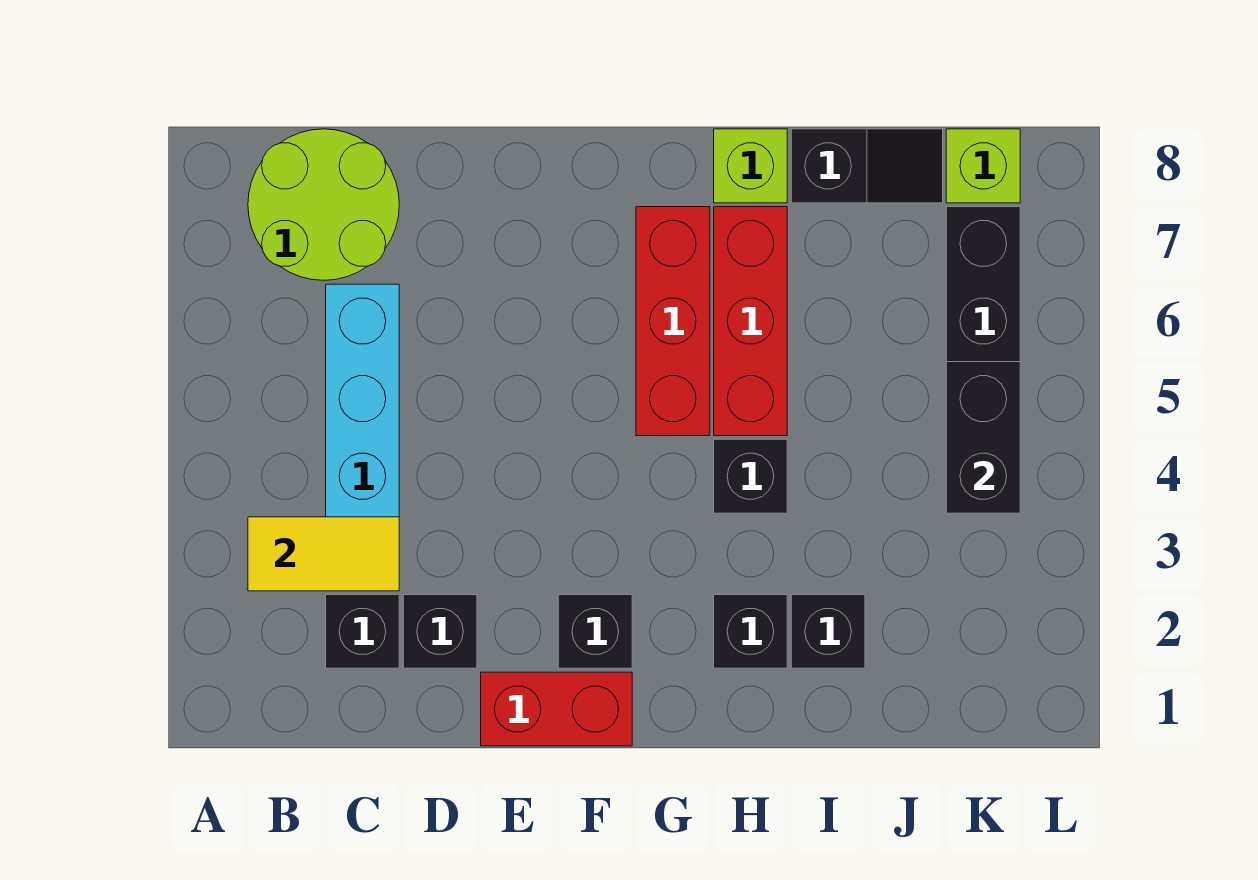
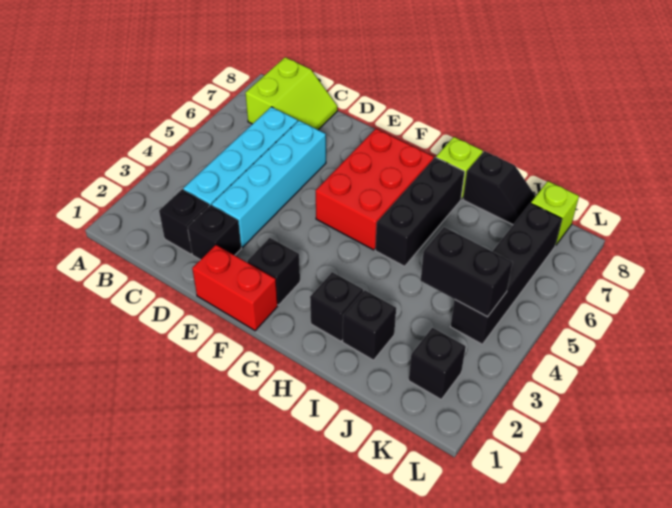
yellow tile B3:C3 level 2 -> none
lime round brick B7:C8 level 1 -> lime slope B7:C8 level 1 top B
none -> cyan brick D3:D6 level 1
red brick G5:G7 level 1 -> red brick F5:G7 level 1
black brick H4 level 1 -> black brick K2 level 1
red brick H5:H7 level 1 -> black brick H5:H7 level 1
black brick K4:K5 level 2 -> black brick J4:K4 level 2

